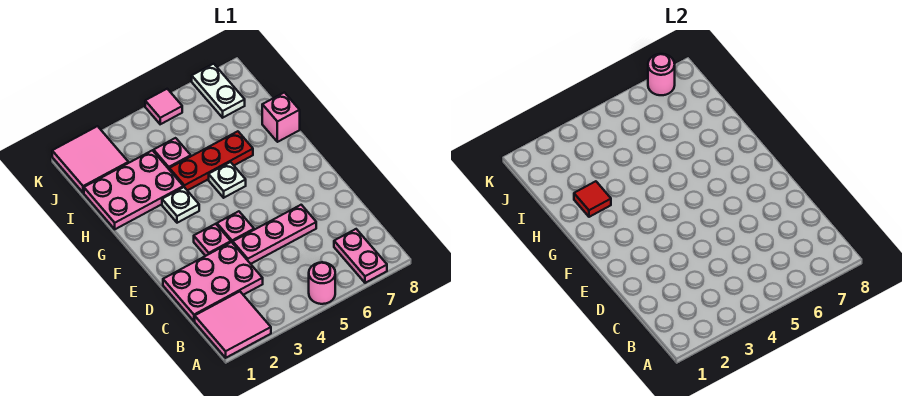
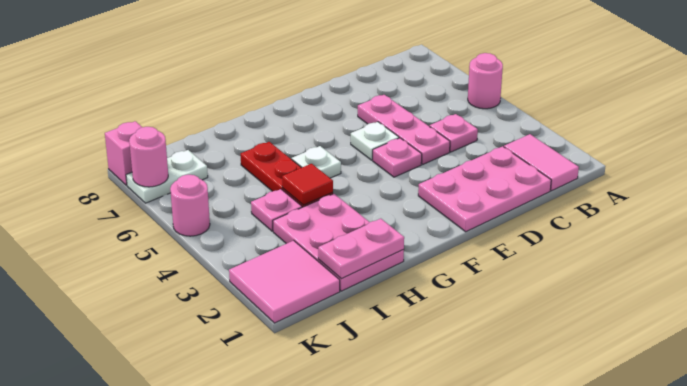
pink tile A1:B2 level 1 -> pink tile B1:B2 level 1
pink plate A7:B7 level 1 -> pink plate H1:I1 level 2
pink plate C1:D3 level 1 -> pink plate C1:E2 level 1
pink plate E3 level 1 -> pink plate C4 level 1
white plate G3 level 1 -> white plate E5 level 1
red tile H2 level 2 -> red tile H4 level 2
pink brick H8 level 1 -> pink brick K8 level 1
pink tile K5 level 1 -> pink round brick K5 level 1

